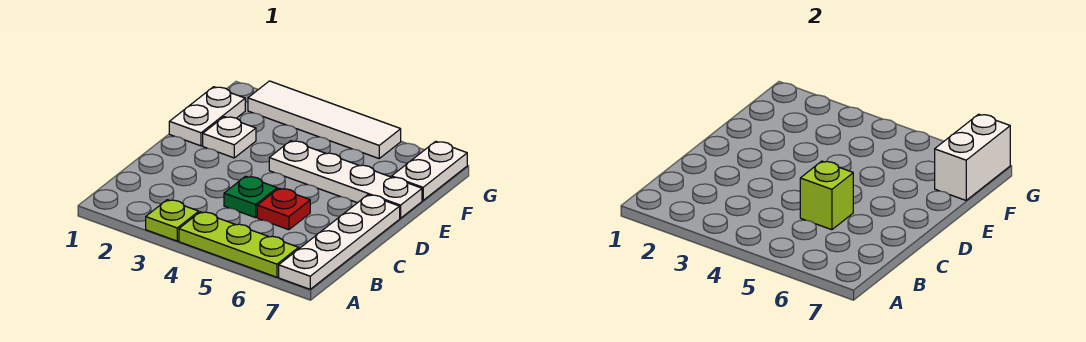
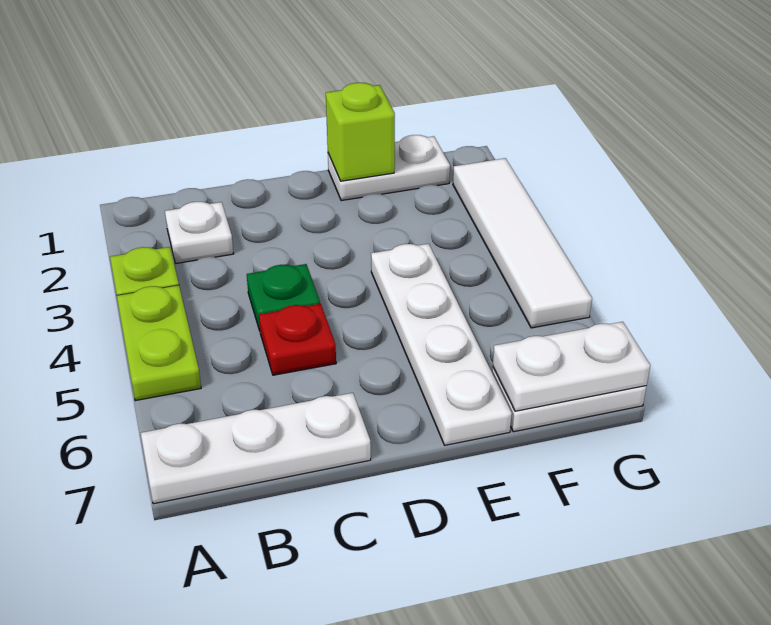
lime plate A4:A6 level 1 -> lime plate A4:A5 level 1
white plate A7:D7 level 1 -> white plate A7:C7 level 1
lime brick C5 level 2 -> lime brick E1 level 2
white plate E2 level 1 -> white plate B2 level 1
white brick F7:G7 level 2 -> white plate F7:G7 level 2

